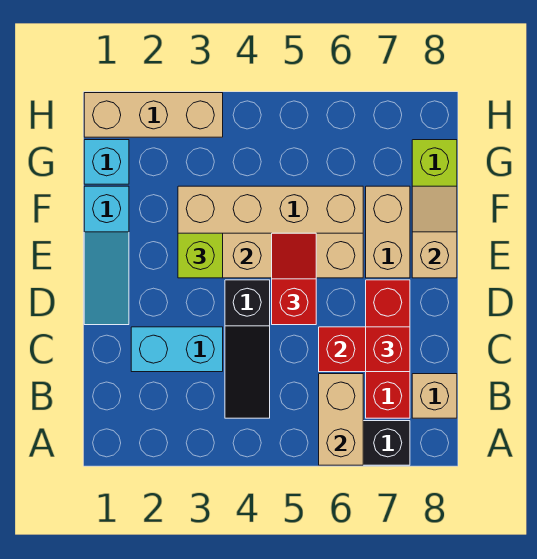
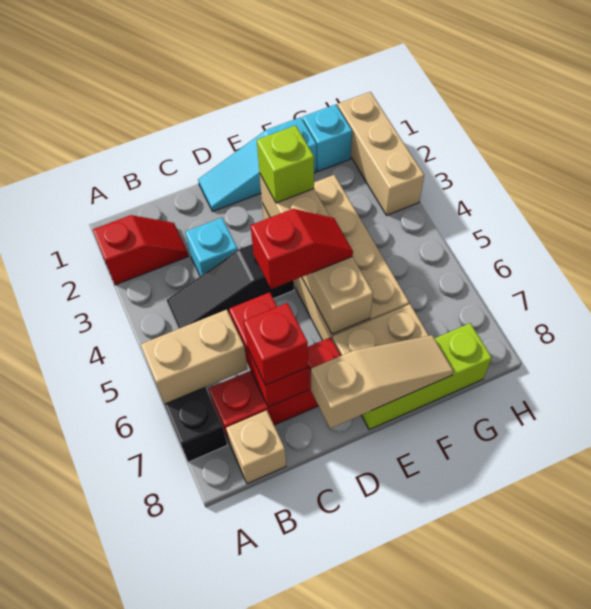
none -> red slope A2:B2 level 1 top A
cyan brick C2:C3 level 1 -> cyan brick C3 level 1
tan slope E8:F8 level 2 top E -> tan slope D8:F8 level 2 top D

